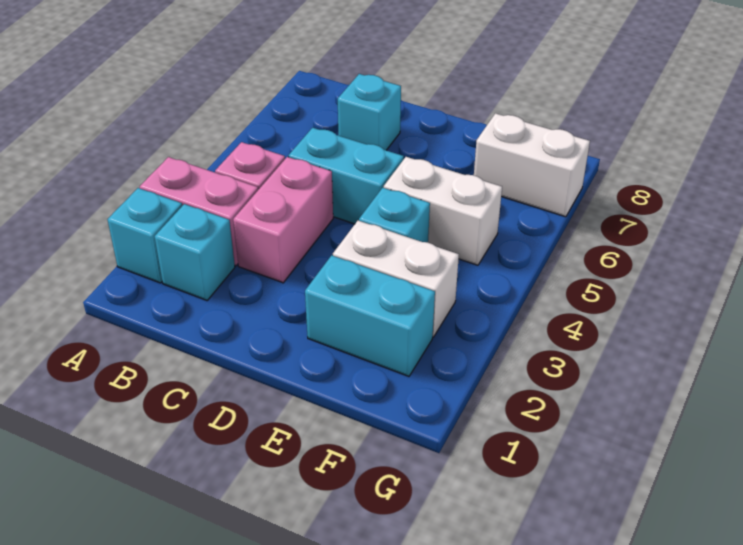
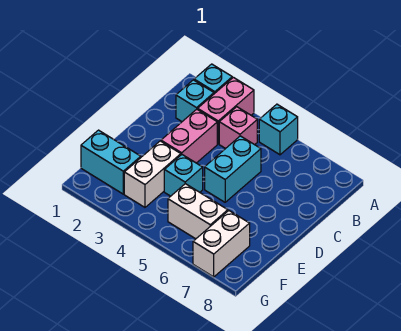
pink brick C3:C4 level 1 -> pink brick C3:D3 level 1
cyan brick C7 level 1 -> cyan brick A5 level 1
cyan brick E2:F2 level 1 -> cyan brick F1:F2 level 1
white brick E5:F5 level 1 -> white brick F5:F6 level 1

